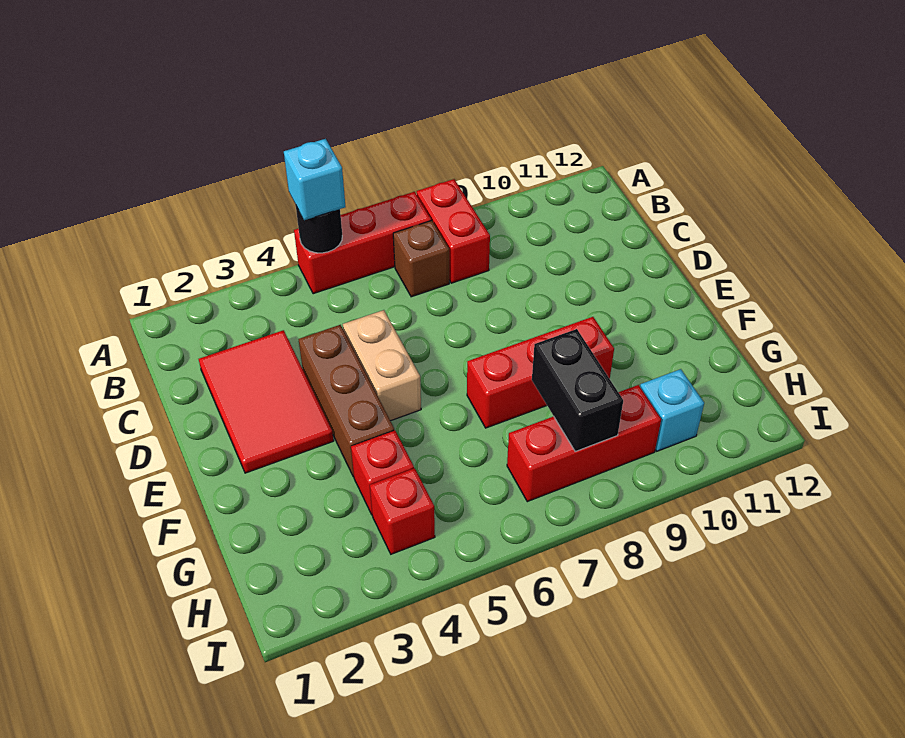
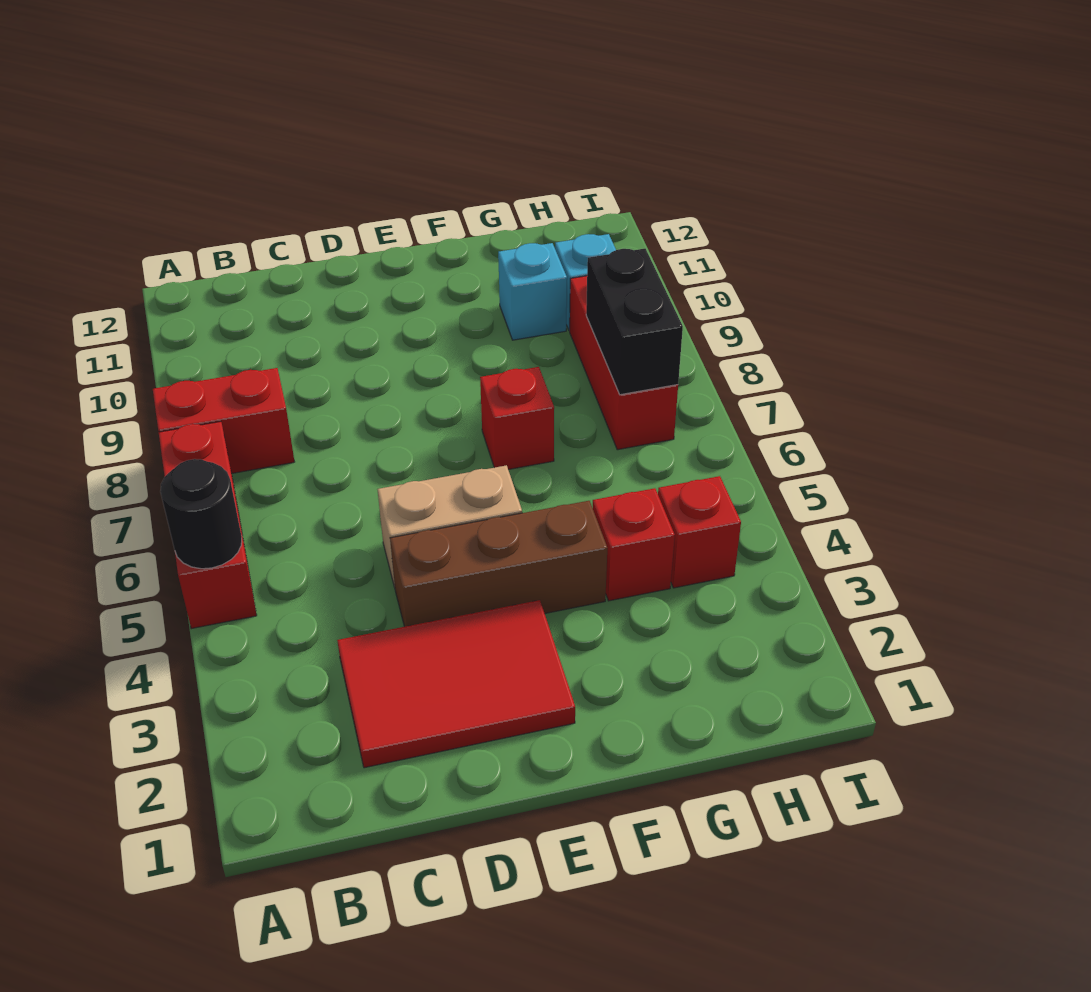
cyan brick A5 level 3 -> cyan brick G10 level 1
brown brick B7 level 1 -> none
red brick F7:F9 level 1 -> red brick F7 level 1
black brick G8:H8 level 2 -> black brick H7:H8 level 2

